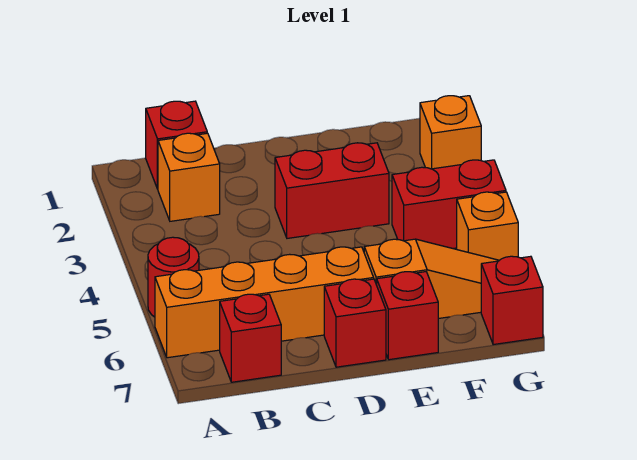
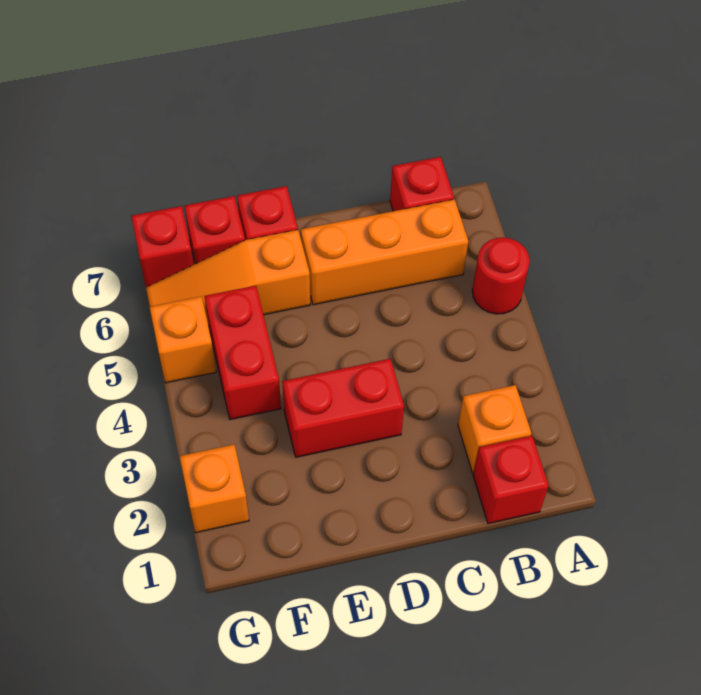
orange brick A6:D6 level 1 -> orange brick B6:D6 level 1
red brick D7 level 1 -> red brick F7 level 1
red brick F4:G4 level 1 -> red brick F4:F5 level 1

